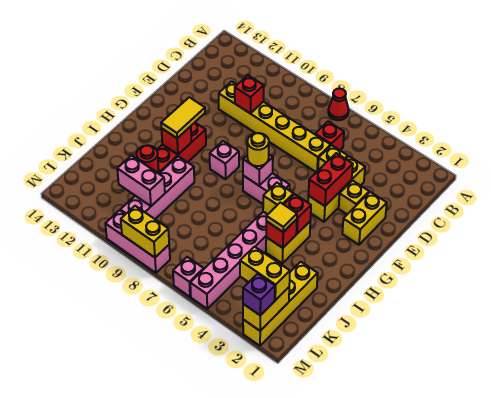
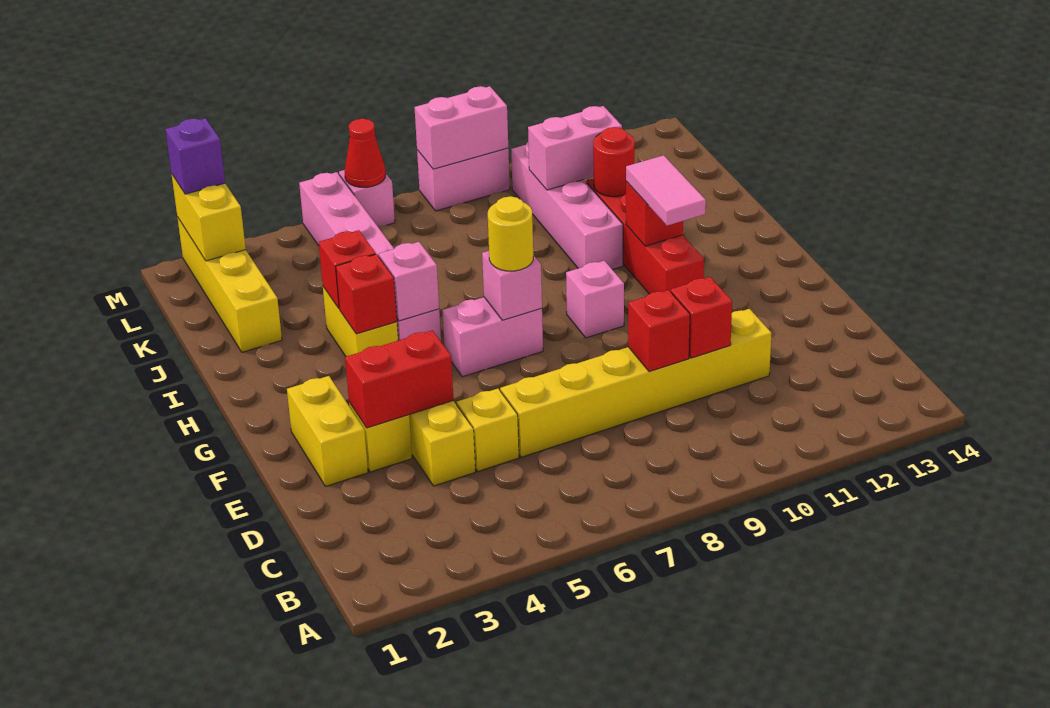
red cone A7 level 1 -> red cone M6 level 2
red brick C6 level 1 -> red brick D9 level 2
red brick E4:F4 level 2 -> red brick E3:E4 level 2
yellow tile G11:H11 level 3 -> pink tile G11:H11 level 3
yellow brick H5 level 2 -> pink brick H5 level 2
yellow tile I4 level 3 -> none
yellow brick L2:L3 level 3 -> none
pink brick M8:M10 level 1 -> pink brick M8:M9 level 1
yellow brick M8:M9 level 2 -> pink brick M8:M9 level 2

